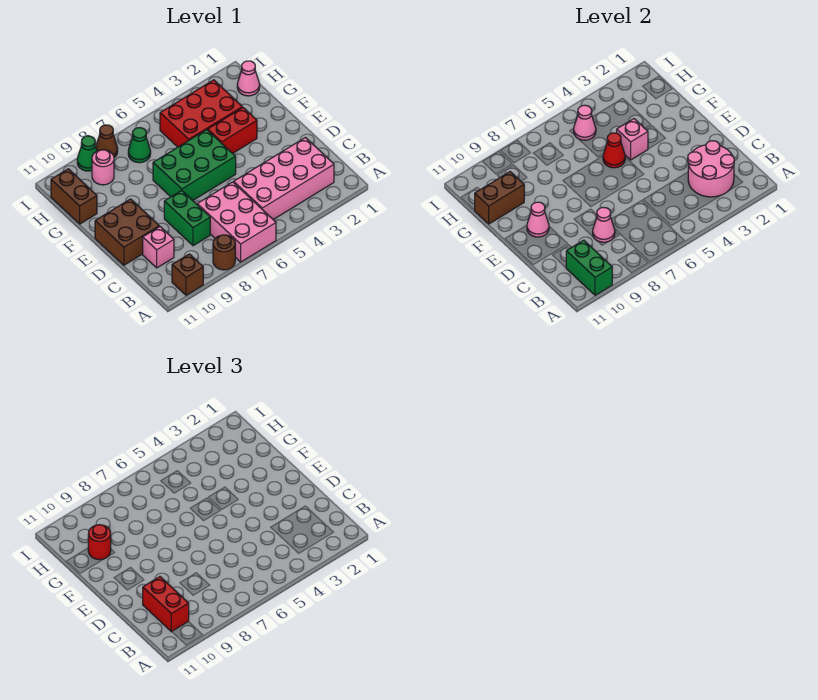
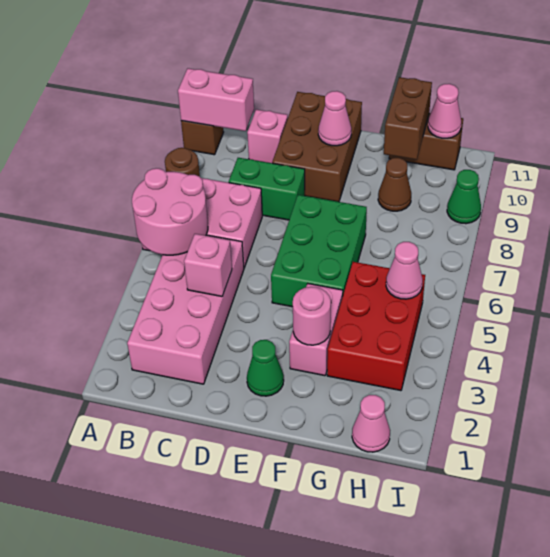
green brick A10:B10 level 2 -> pink brick A10:B10 level 2
pink round brick B2:C3 level 2 -> pink round brick A5:B6 level 2
red brick B10:C10 level 3 -> none
pink cone C8 level 2 -> pink cone H11 level 2
brown brick D10:E11 level 1 -> brown brick D9:E11 level 1
red brick F3:F4 level 1 -> pink brick F3:F4 level 1
pink brick F4 level 2 -> pink brick C4 level 2
red cone F5 level 2 -> none
red round brick G10 level 3 -> none
green cone H7 level 1 -> green cone E2 level 1
pink round brick H9 level 1 -> pink round brick F3 level 2
brown cone I8 level 1 -> brown cone G9 level 1

